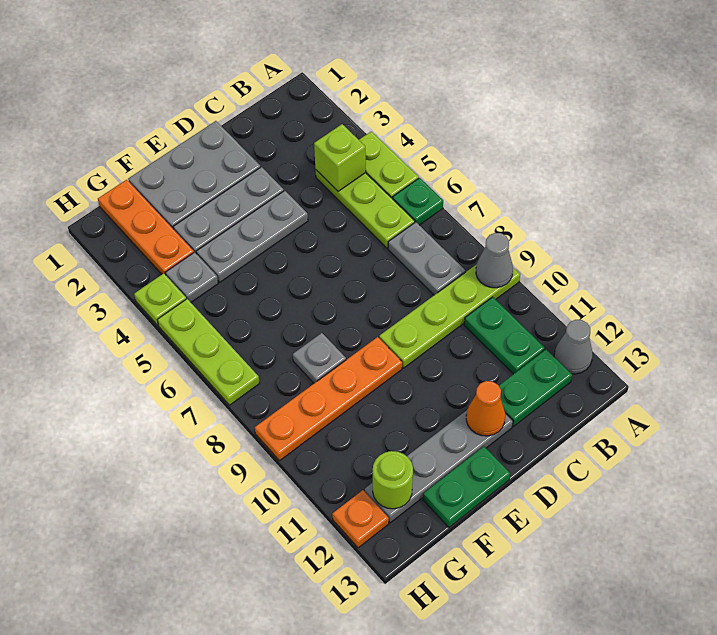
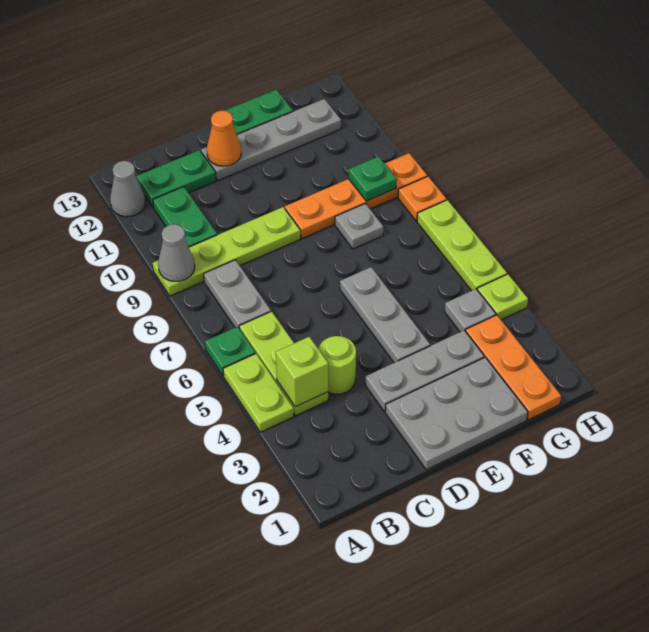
grey plate D4:F4 level 1 -> grey plate E4:E6 level 1
none -> green plate G9 level 2
lime round brick G12 level 2 -> lime round brick C4 level 1
orange plate H12 level 1 -> orange plate H8 level 1

